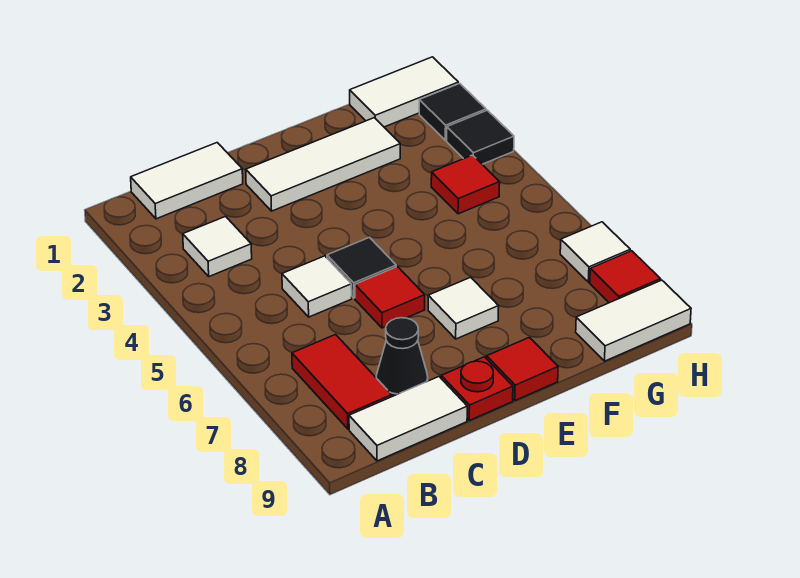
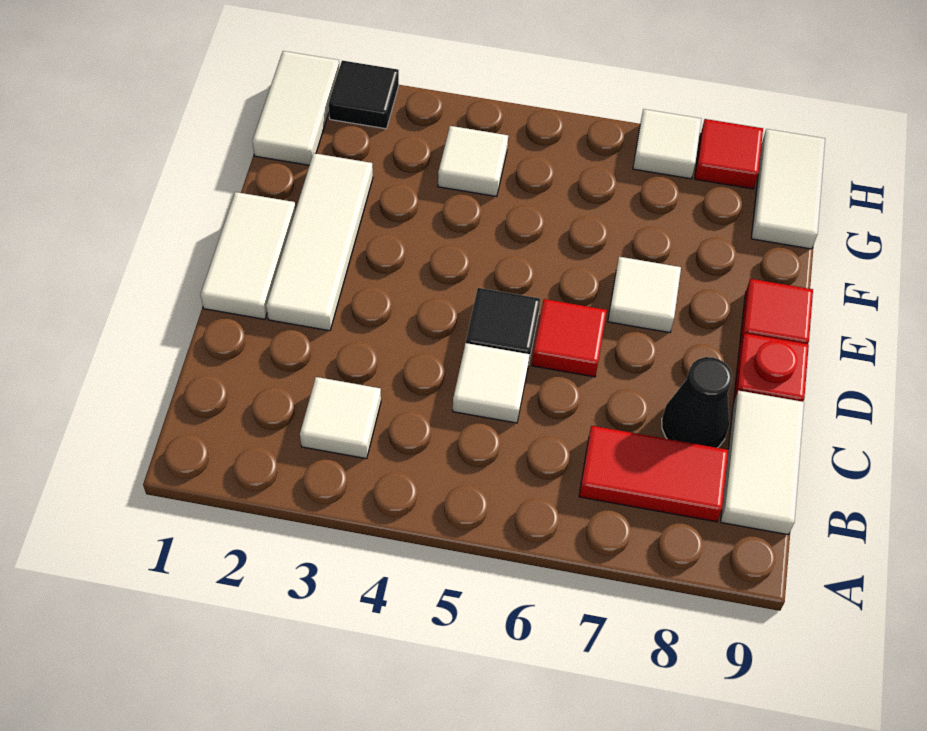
white tile B1:C1 level 1 -> white tile D1:E1 level 1
red tile G4 level 1 -> white tile G4 level 1
black tile H3 level 1 -> none

